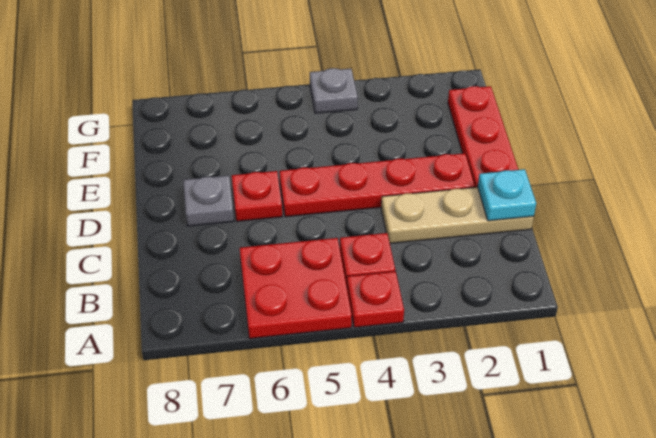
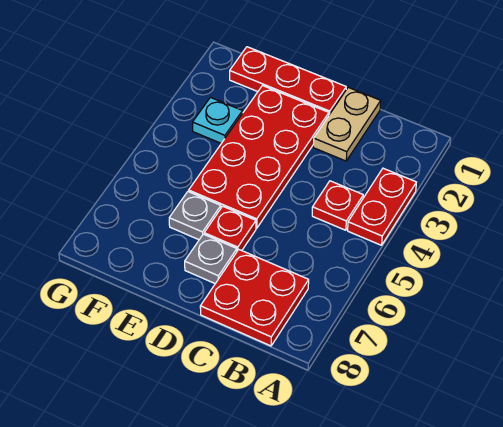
red plate A4 level 1 -> red plate A3:A4 level 1
red plate A5:B6 level 1 -> red plate B7:C8 level 1
tan plate C1:C3 level 1 -> tan plate C1:C2 level 1
cyan plate C1 level 2 -> cyan plate F3 level 1
red plate D2:D5 level 1 -> red plate D2:E5 level 1
grey plate G4 level 1 -> grey plate E6 level 1

